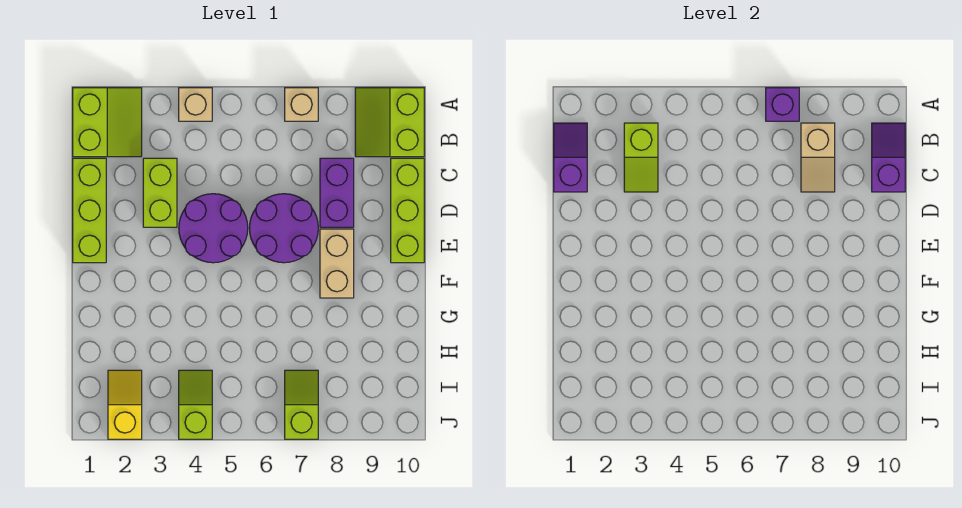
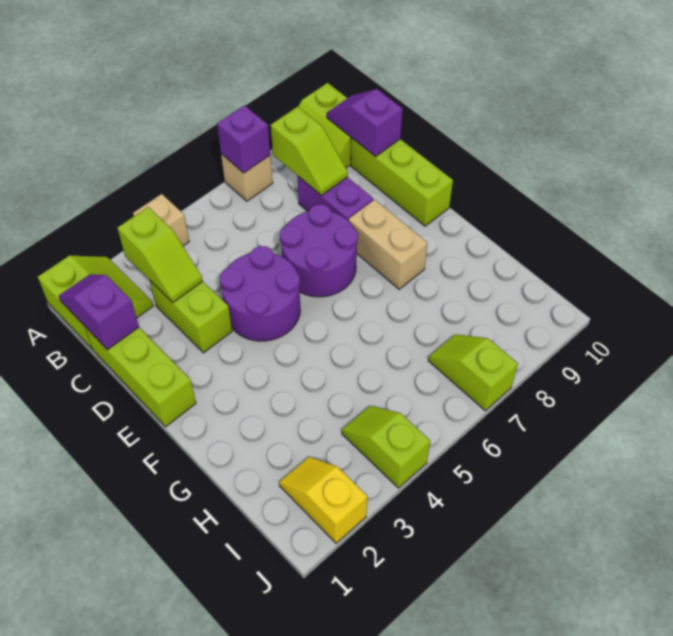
tan slope B8:C8 level 2 top B -> lime slope B8:C8 level 2 top B

